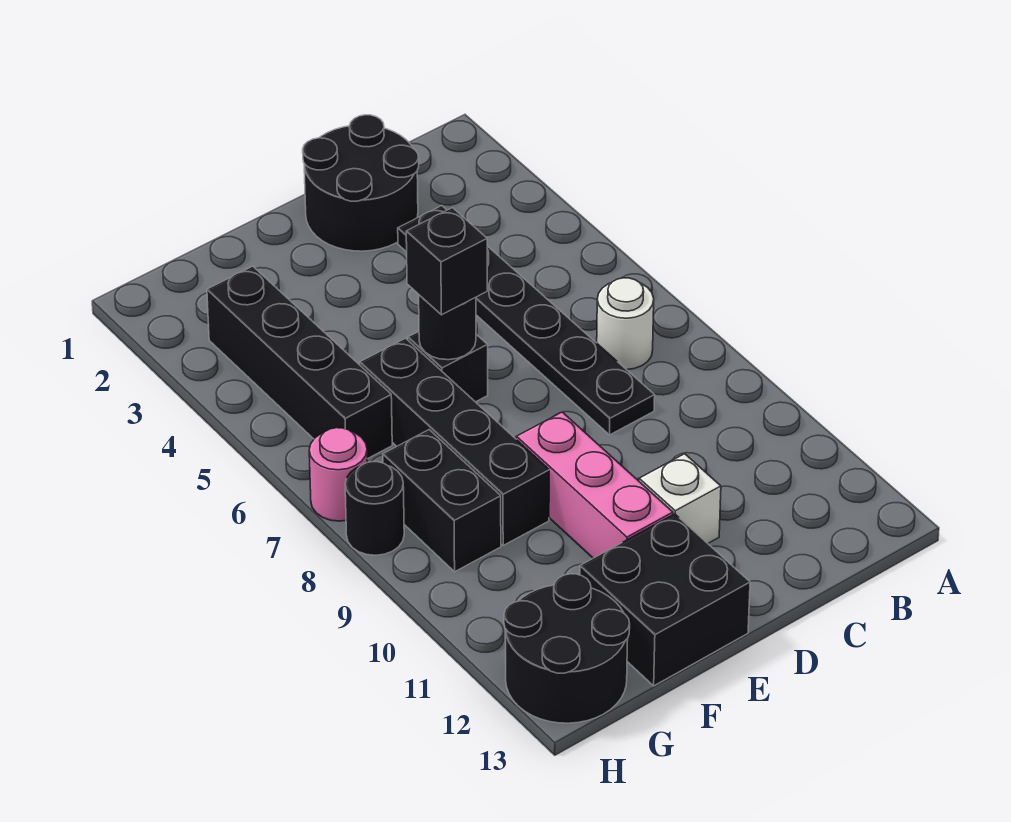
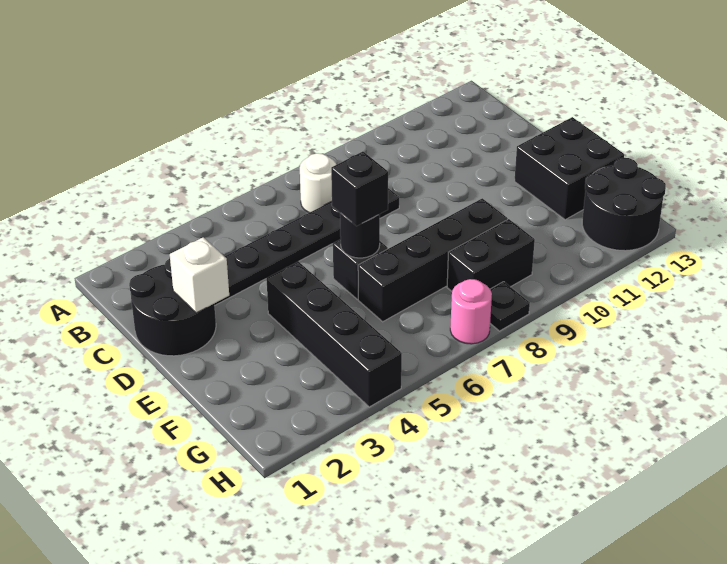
white brick D11 level 1 -> white brick D2 level 2
pink brick E9:E11 level 1 -> none
black brick G3:G6 level 1 -> black brick E4:H4 level 1
black round brick H8 level 1 -> black plate H8 level 1

